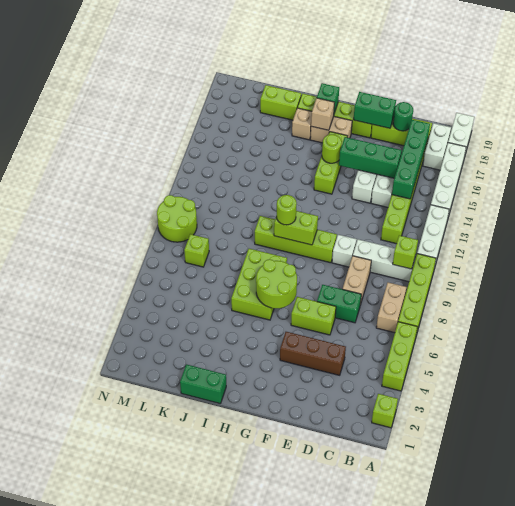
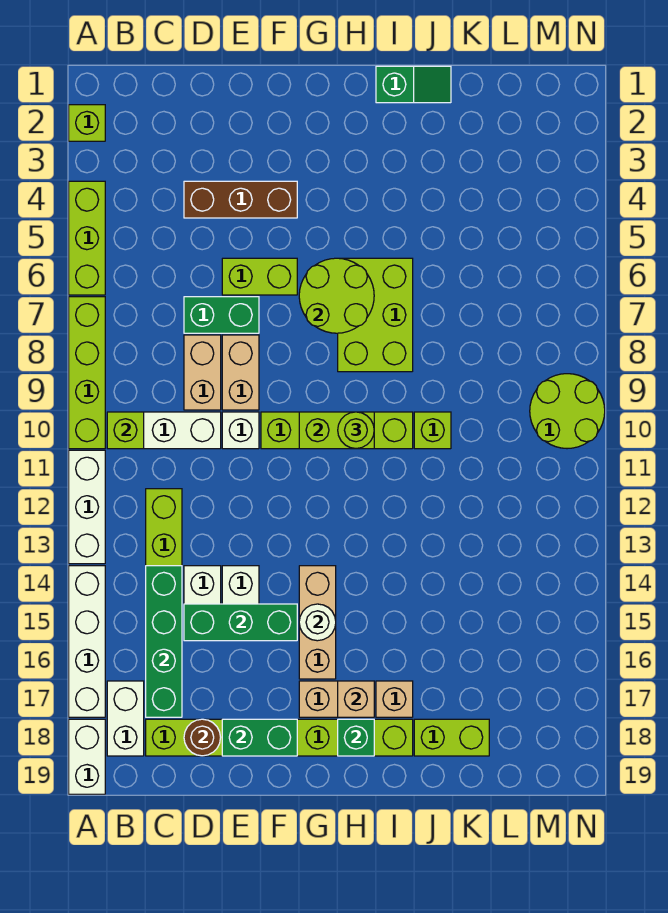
tan brick B7:B8 level 1 -> tan brick E8:E9 level 1
green round brick D18 level 2 -> brown round brick D18 level 2
lime brick G14:G16 level 1 -> tan brick G14:G16 level 1
lime round brick G15 level 2 -> white round brick G15 level 2
green brick I1:J1 level 1 -> green slope I1:J1 level 1 top I
lime brick L8 level 1 -> lime brick J10 level 1

